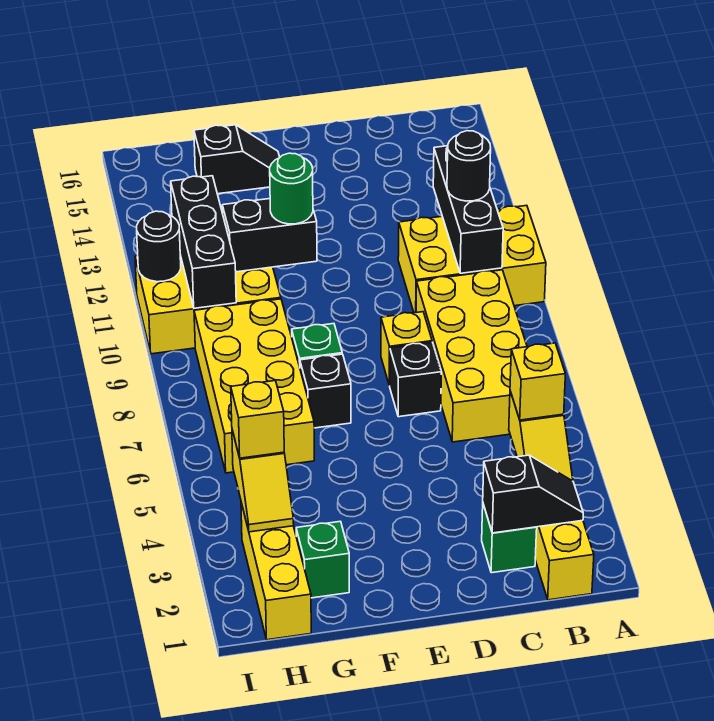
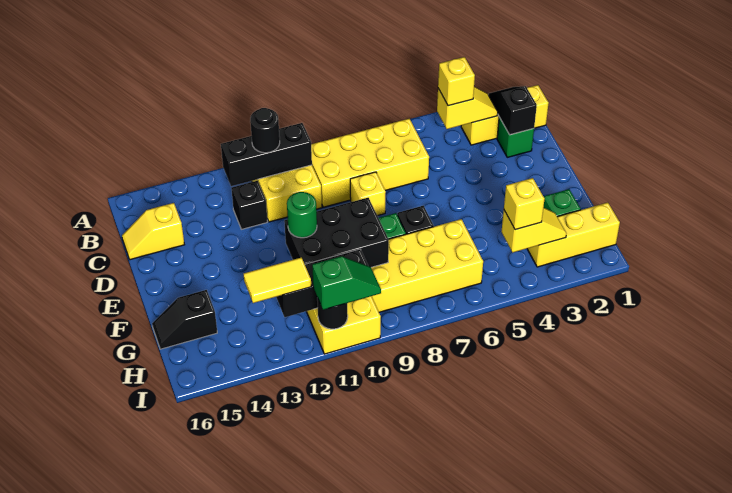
none -> yellow slope C15:C16 level 1 top 15
black brick D7 level 1 -> black brick C12 level 1
black brick F11:G11 level 2 -> black brick F9:G11 level 2
black slope F15:G15 level 1 top G -> black slope G15:G16 level 1 top 15
none -> yellow tile H12:H13 level 3
none -> green slope I10:I11 level 3 top 11

